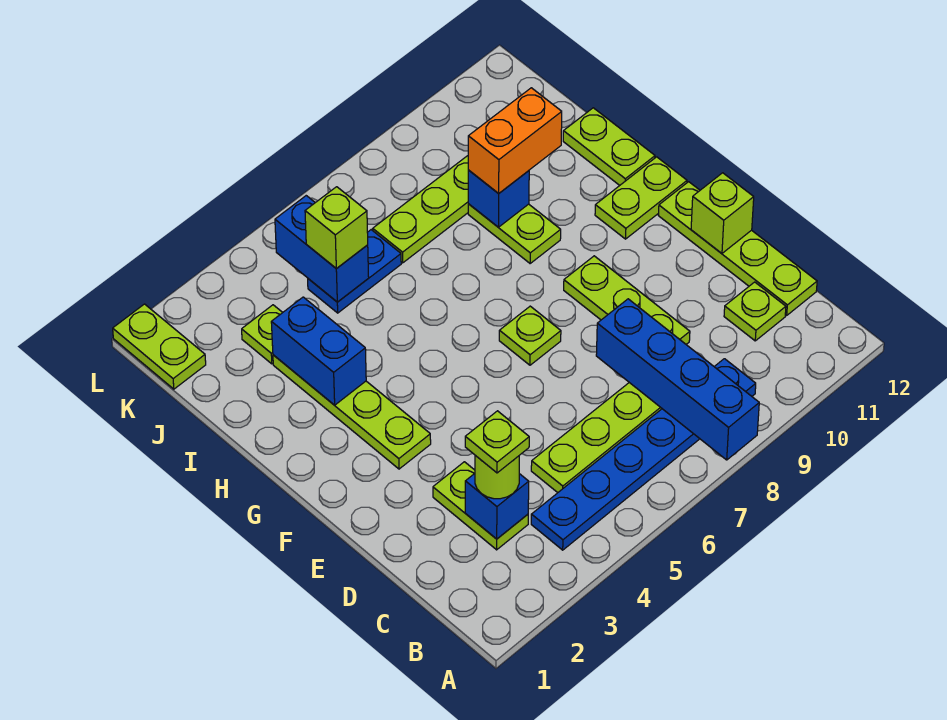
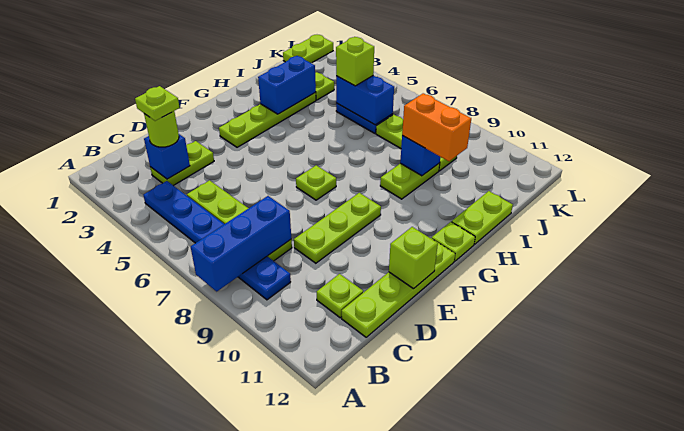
blue brick A8:D8 level 2 -> blue brick A8:C8 level 2
lime plate G11:G12 level 1 -> lime plate G12 level 1
blue brick J5:K5 level 2 -> blue brick J5:J6 level 2

